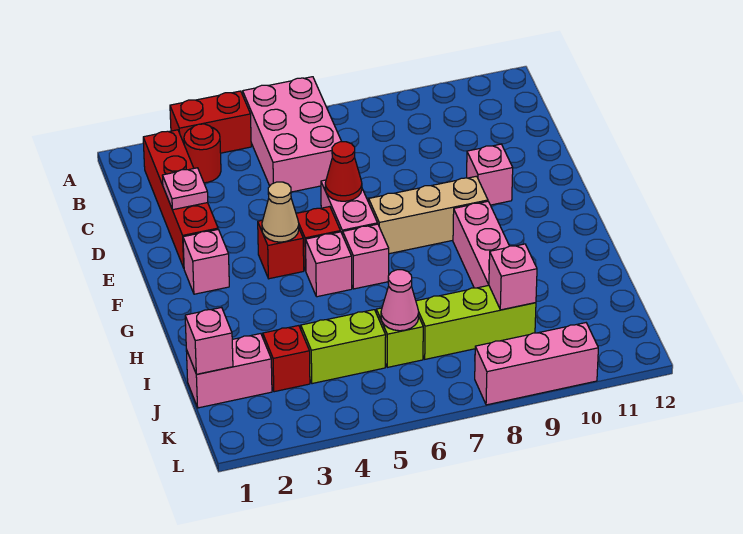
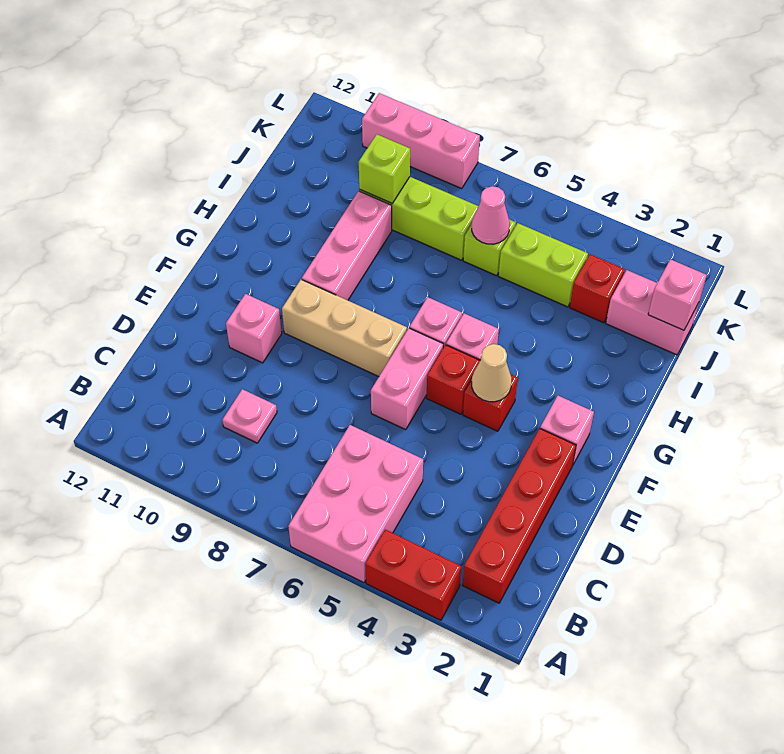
red round brick B3 level 1 -> none
pink plate D2 level 2 -> pink plate C9 level 1
red cone E6 level 2 -> none
pink brick J9 level 2 -> lime brick J9 level 2

